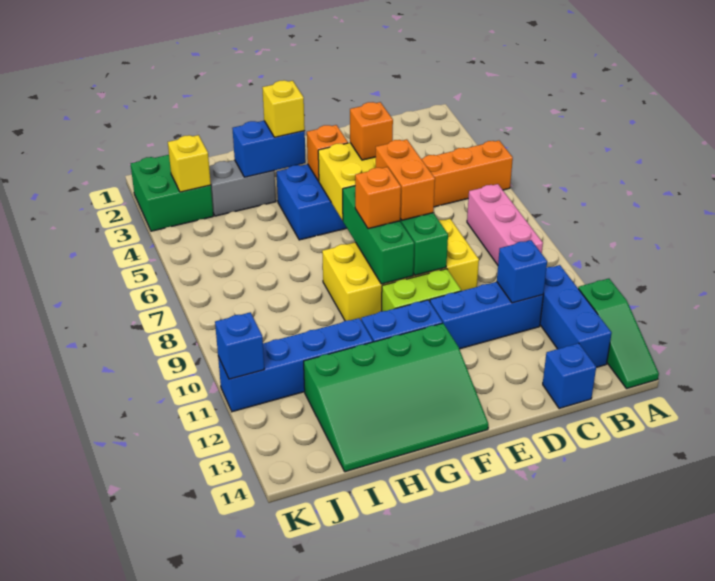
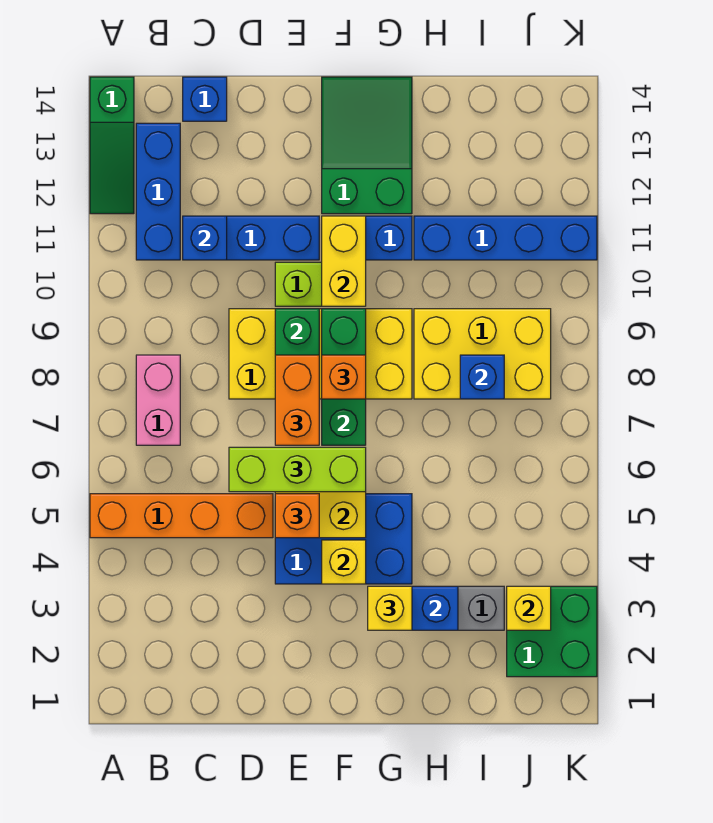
green slope A12:A14 level 1 top 12 -> green slope A12:A14 level 1 top 14
pink brick B7:B9 level 1 -> pink brick B7:B8 level 1
none -> lime brick D6:F6 level 3
orange brick F4 level 2 -> yellow brick F4 level 2
none -> yellow brick F10:F11 level 2
green slope F12:I14 level 1 top 12 -> green slope F12:G14 level 1 top 12
none -> yellow brick H8:J9 level 1
blue brick K11 level 2 -> blue brick I8 level 2

